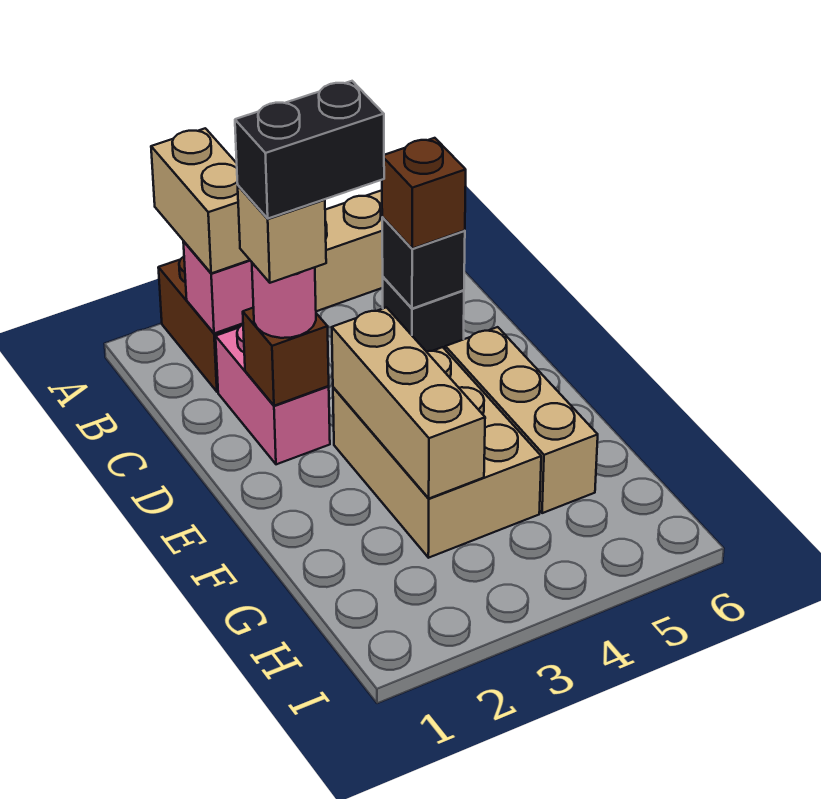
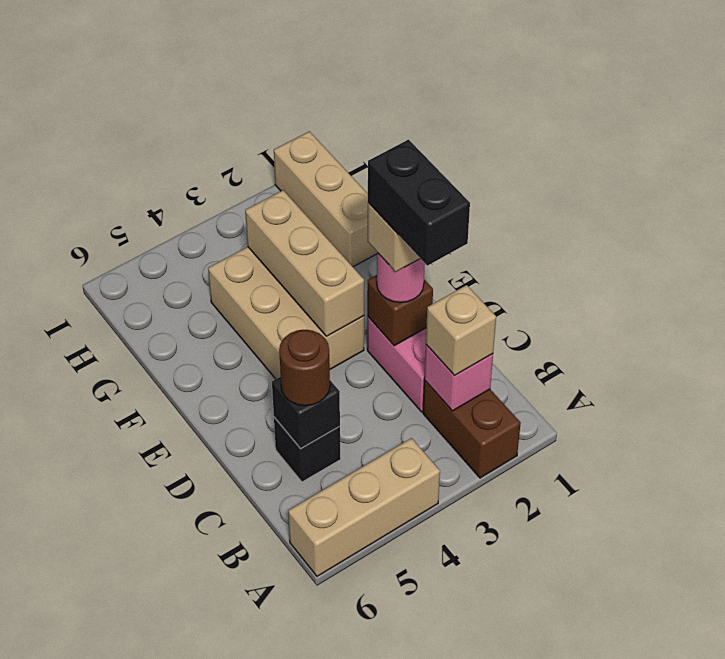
tan brick A2:B2 level 3 -> tan brick B2 level 3
brown brick C5 level 3 -> brown round brick C5 level 3
black brick D2:D3 level 5 -> black brick C2:D2 level 5
tan brick E5:G5 level 1 -> tan brick G1:I1 level 1

